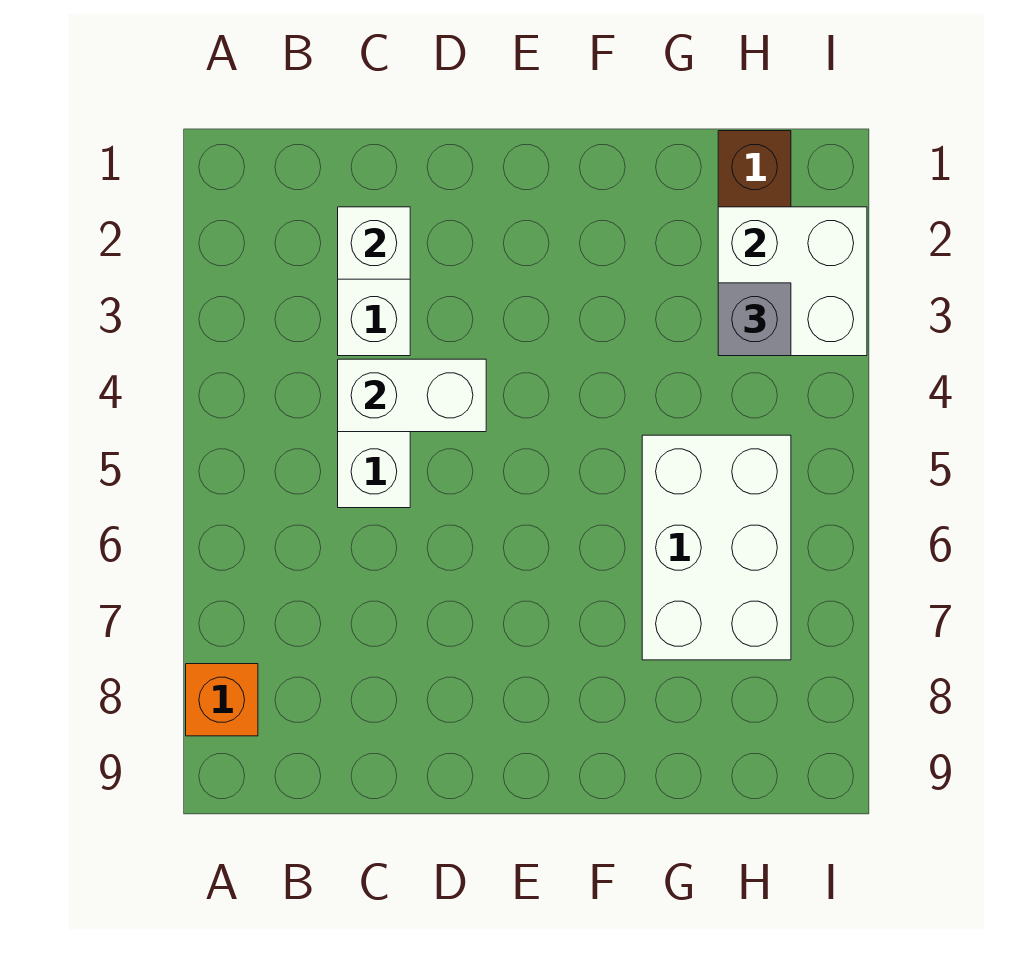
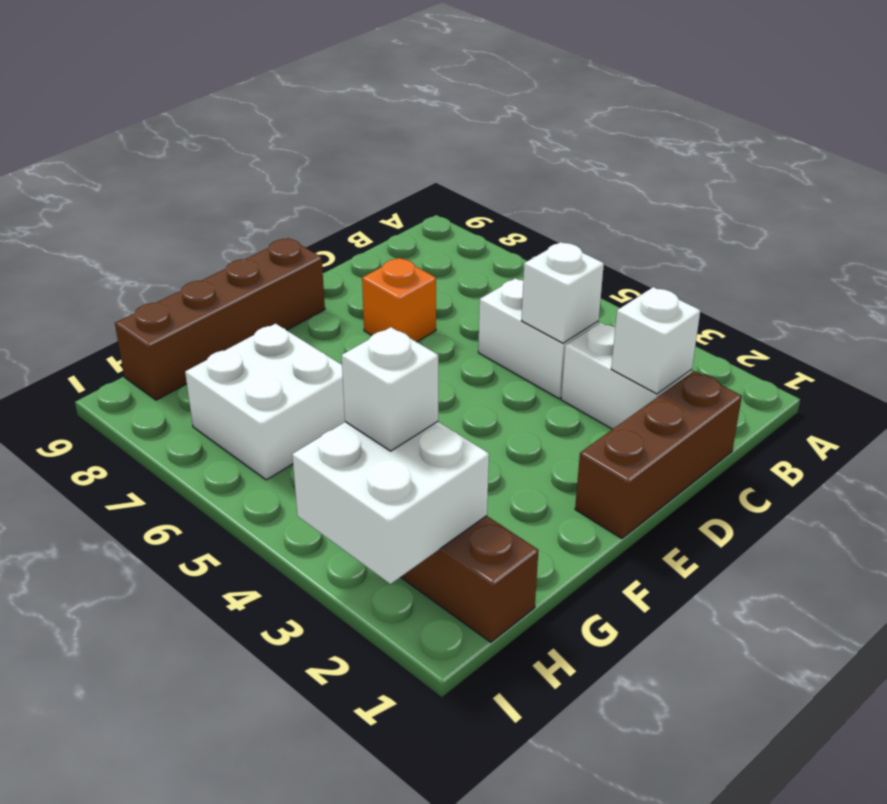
orange brick A8 level 1 -> orange brick D7 level 1
none -> brown brick C1:E1 level 1
white brick C4:D4 level 2 -> white brick C4 level 2
none -> brown brick E9:H9 level 1
white brick G5:H7 level 1 -> white brick G6:H7 level 1
grey brick H3 level 3 -> white brick H3 level 3

